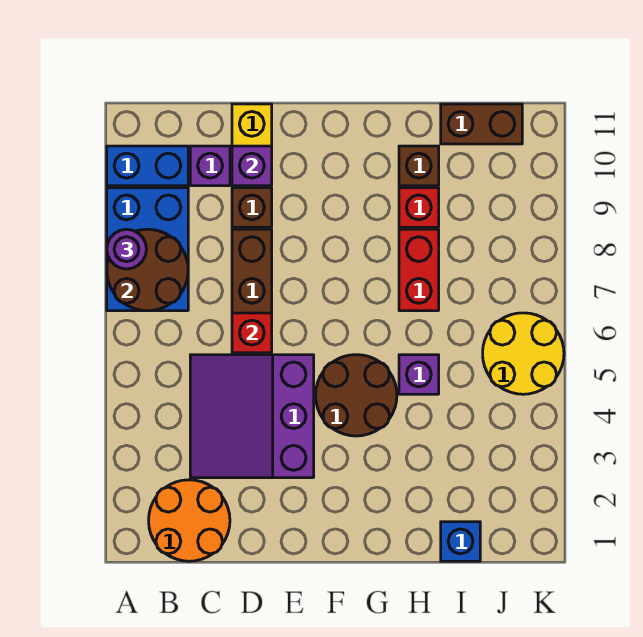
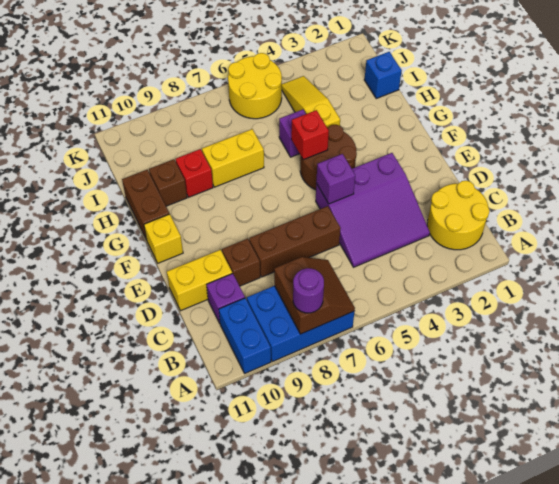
brown round brick A7:B8 level 2 -> brown slope A7:B8 level 2 top 8
orange round brick B1:C2 level 1 -> yellow round brick B1:C2 level 1
red brick D6 level 2 -> red brick G5 level 2
purple brick D10 level 2 -> purple brick E5 level 2
none -> yellow brick F11 level 1
none -> yellow slope H4:J4 level 1 top H
red brick H7:H8 level 1 -> yellow brick H7:H8 level 1
brown brick I11:J11 level 1 -> brown brick G11:H11 level 1

